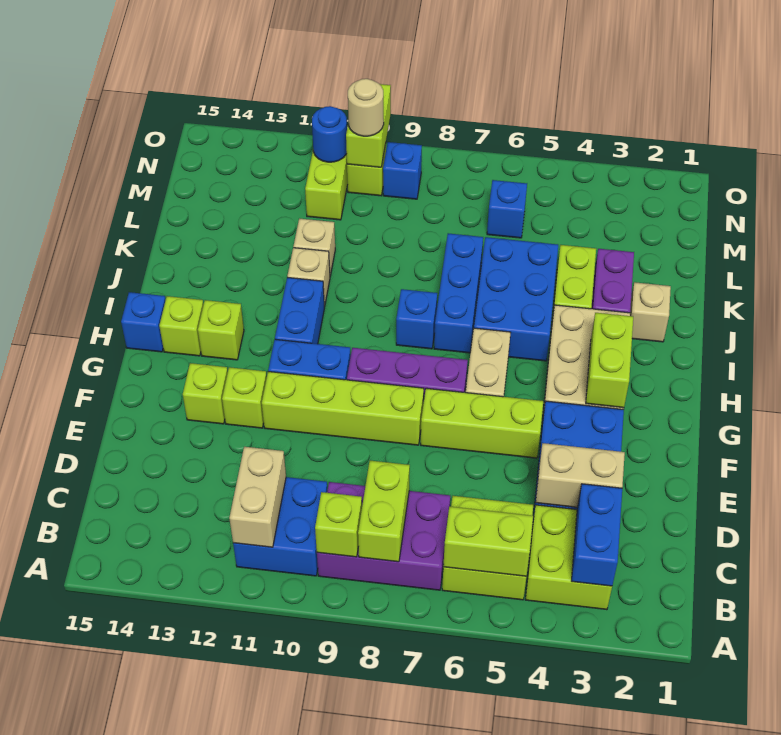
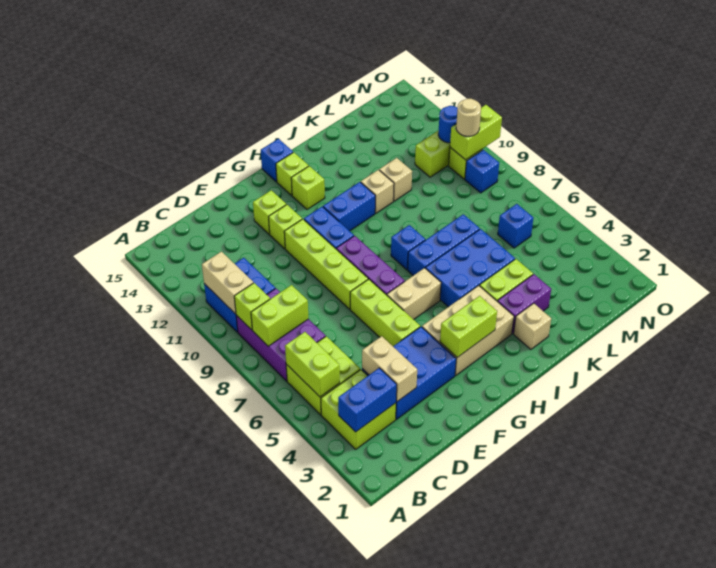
tan brick B11:C11 level 2 -> tan brick B10:B11 level 2

